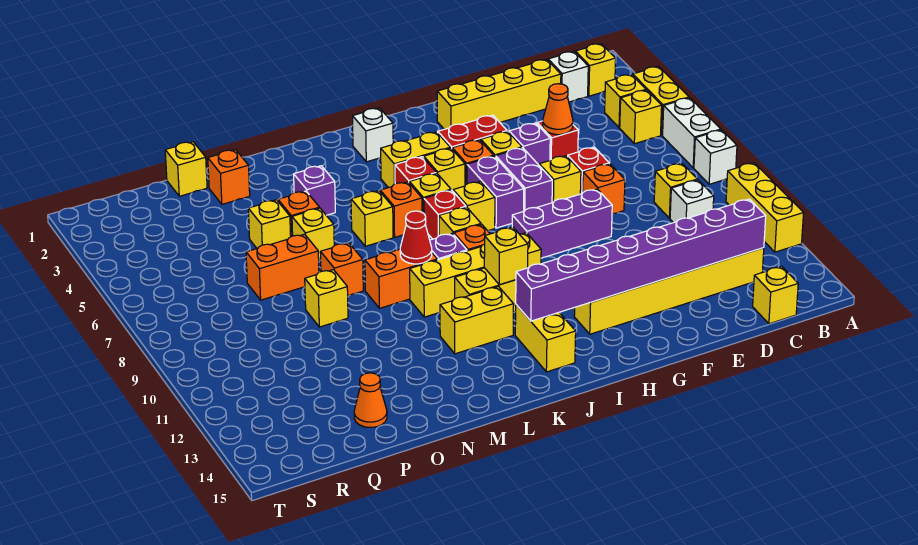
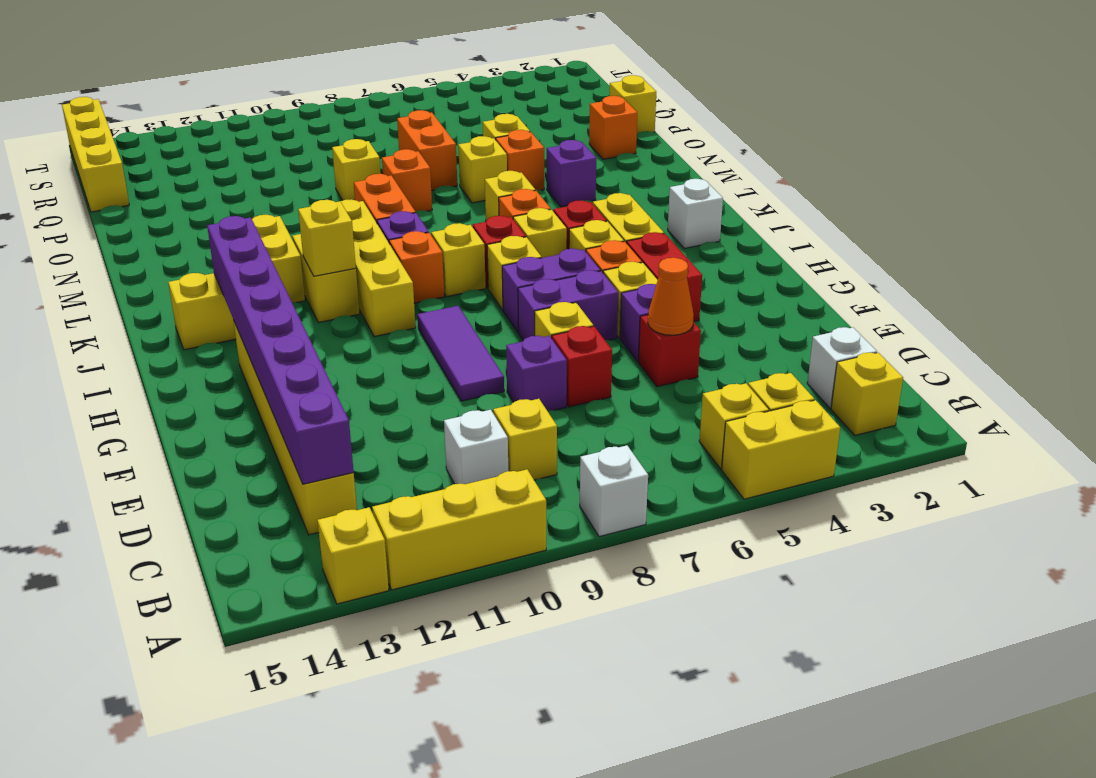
white brick A6:A7 level 1 -> none
yellow brick C15 level 1 -> yellow brick A13 level 1
yellow brick D2:G2 level 1 -> yellow brick Q15:T15 level 1
orange brick E8 level 1 -> purple brick E8 level 1
purple brick F9:H9 level 1 -> purple tile F9:H9 level 1
red cone L9 level 2 -> none
orange cone P14 level 1 -> none

